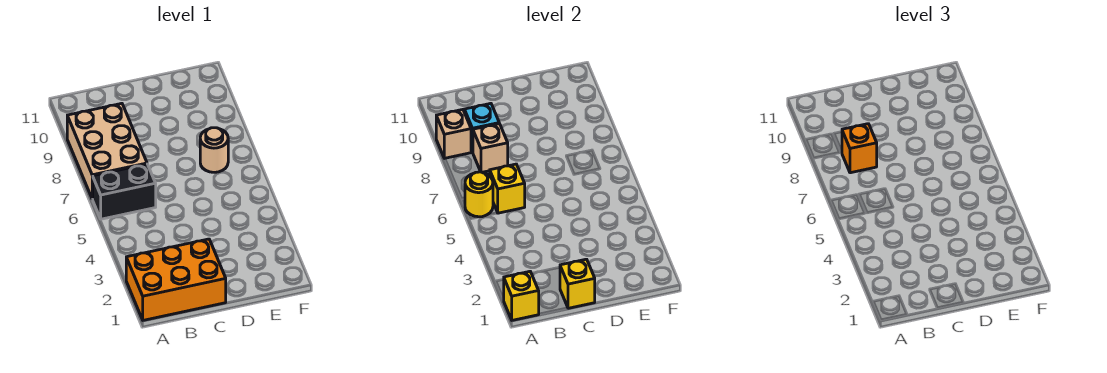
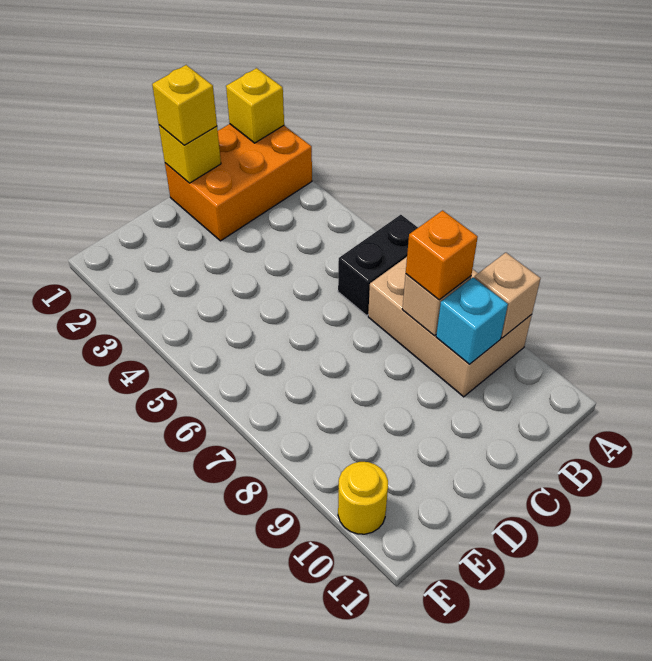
yellow round brick A6 level 2 -> yellow round brick F10 level 1
yellow brick B6 level 2 -> yellow brick C1 level 3
tan round brick E7 level 1 -> none

